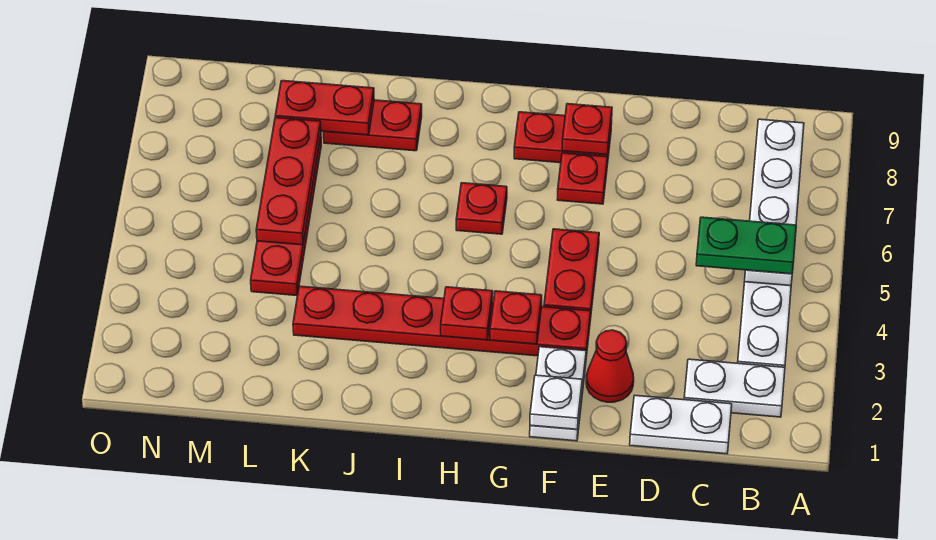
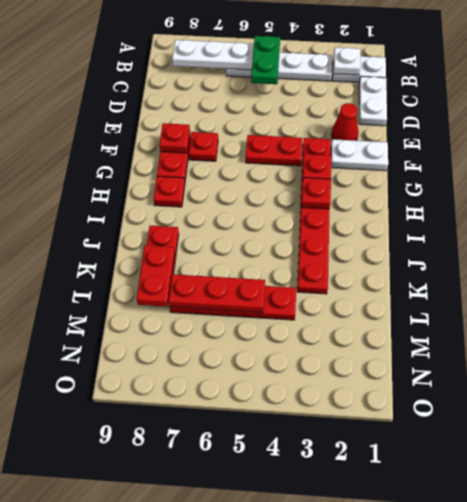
white plate B2:C2 level 1 -> white plate B1:B2 level 1
white plate F1 level 2 -> white plate B2 level 2
red plate H6 level 1 -> red plate H8 level 1

